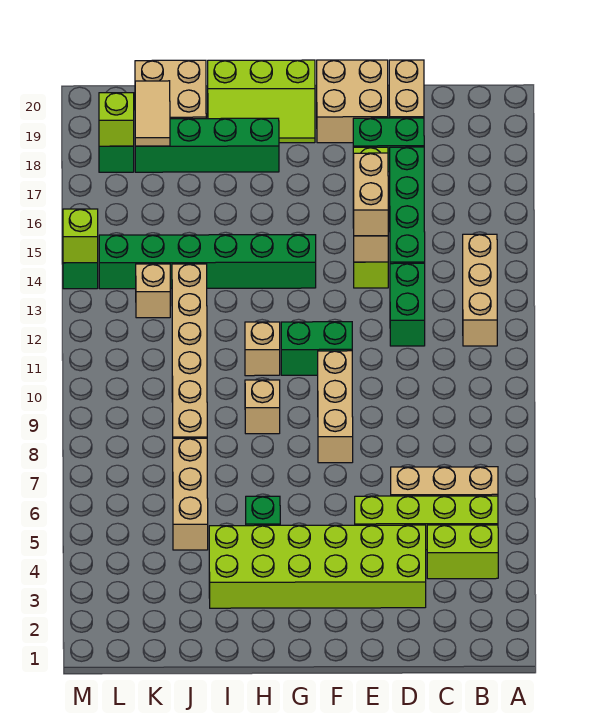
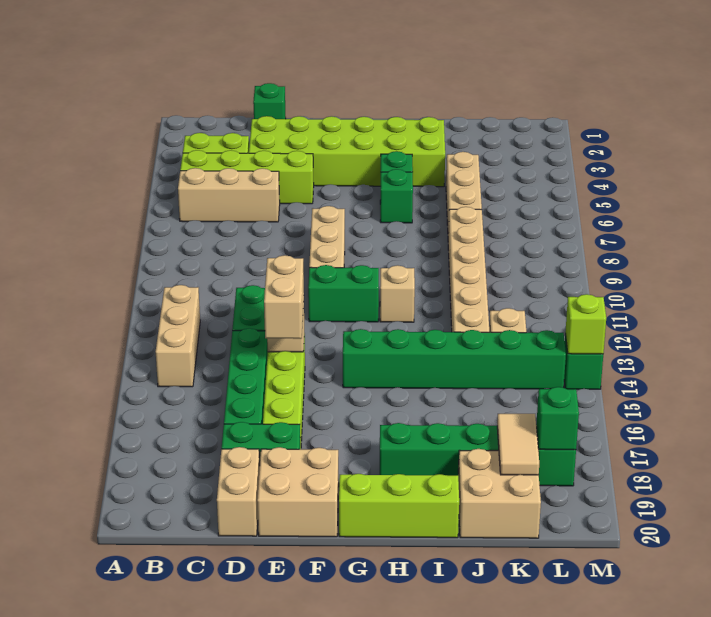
none -> green brick D1 level 1
none -> green brick H6 level 1
tan brick H9 level 1 -> none
lime brick L18 level 2 -> green brick L18 level 2

